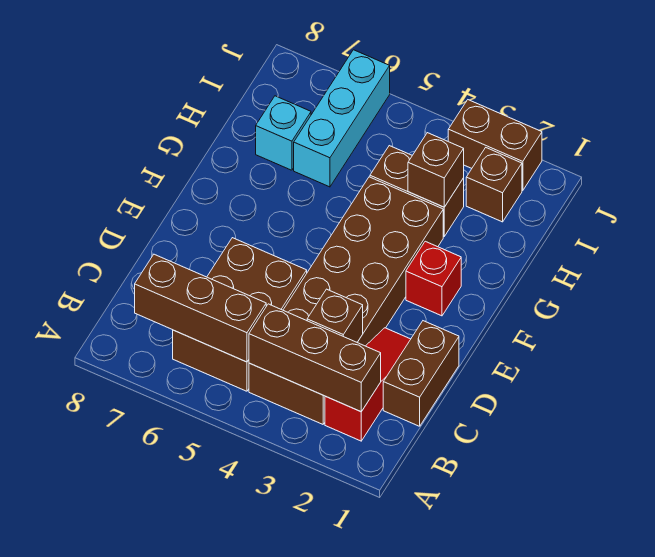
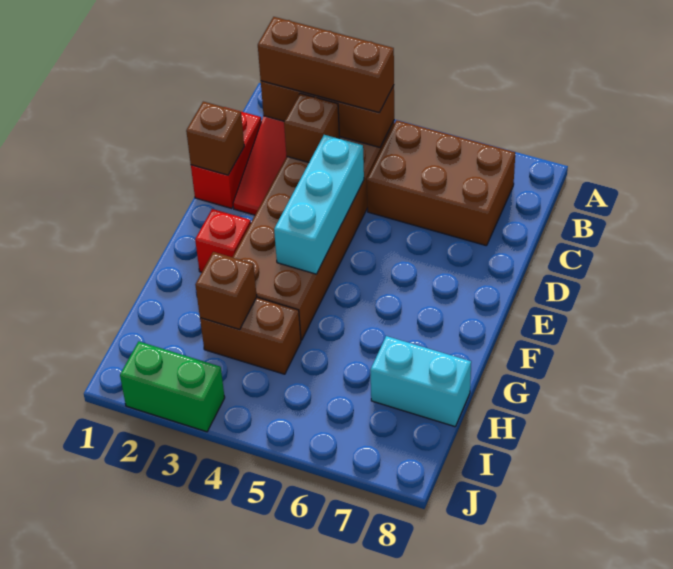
brown brick B5:D6 level 1 -> brown brick B5:C7 level 1
brown brick B5:B7 level 2 -> brown brick B2:B4 level 3
brown brick C1:D1 level 1 -> red brick C1:D1 level 1
cyan brick H6:J6 level 1 -> cyan brick D4:F4 level 2
cyan brick H7 level 1 -> cyan brick H7:H8 level 1
brown brick I2 level 1 -> brown brick D1 level 2
brown brick J2:J3 level 1 -> green brick J2:J3 level 1

